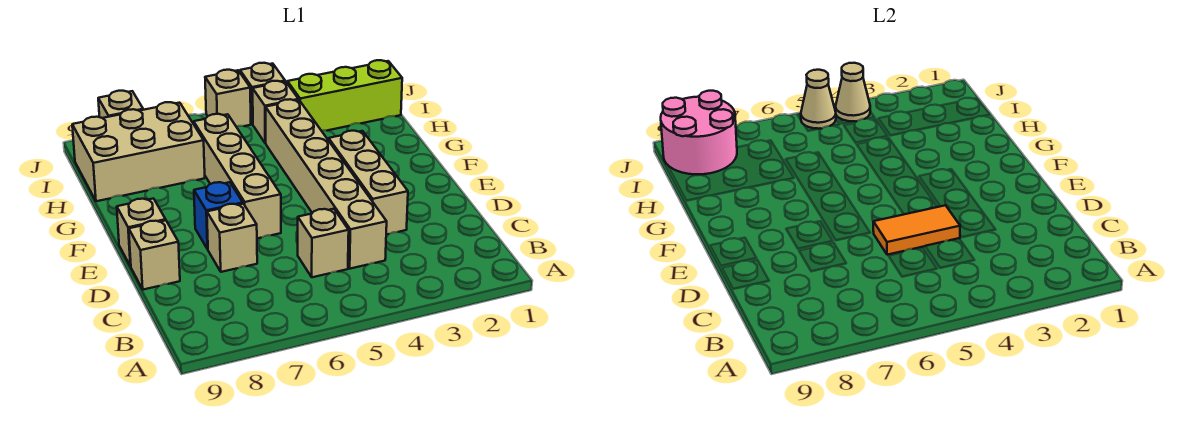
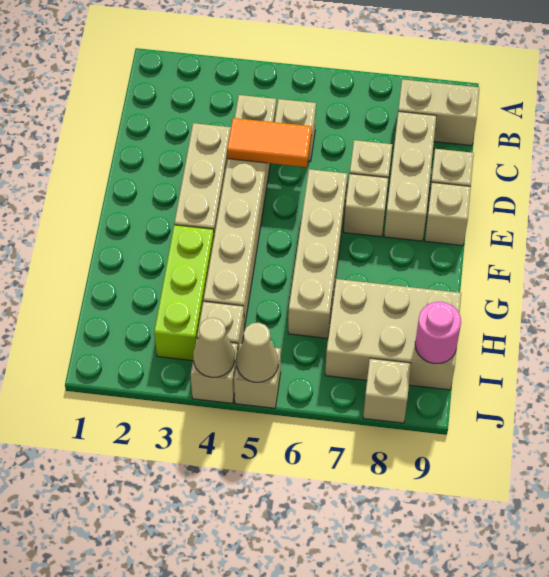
none -> tan brick B8:B9 level 1
none -> tan brick C8:E8 level 1
blue brick E7 level 1 -> tan brick E7 level 1
lime brick I1:I3 level 1 -> lime brick G3:I3 level 1
pink round brick I8:J9 level 2 -> pink round brick I9 level 2

